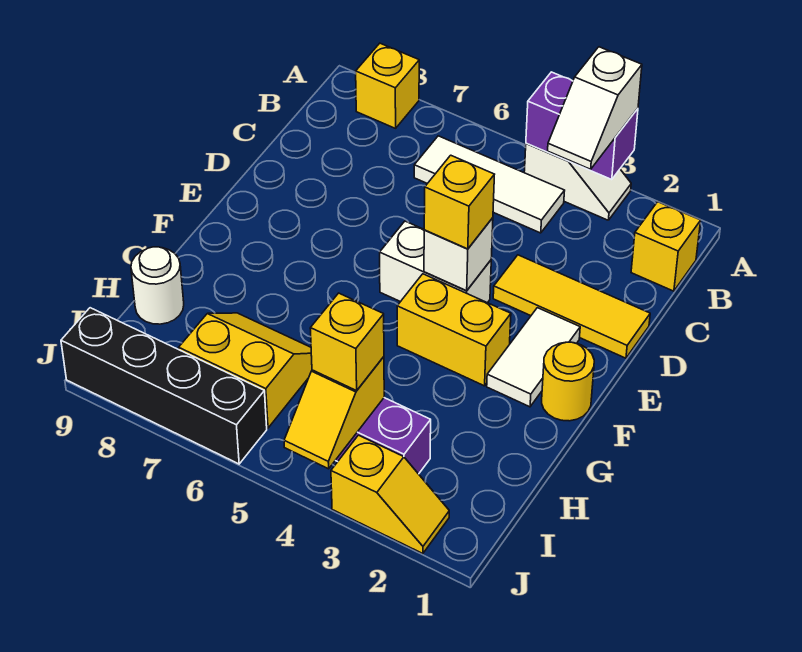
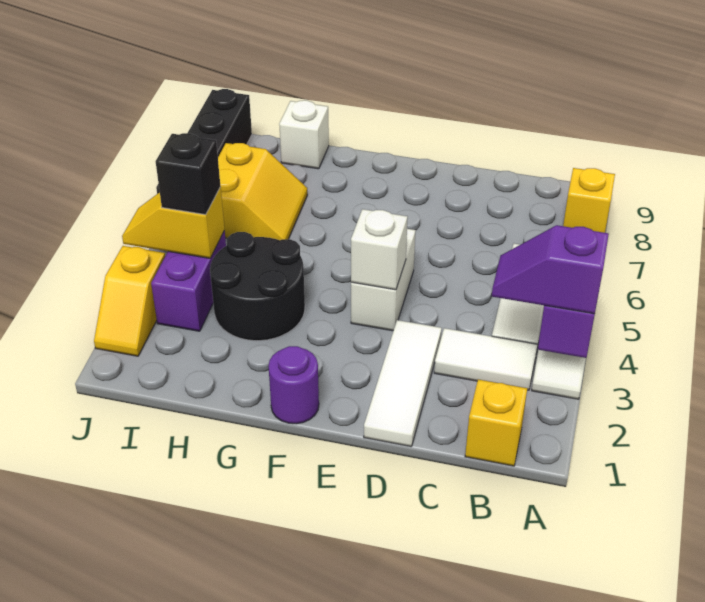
white slope A3:B3 level 3 top A -> purple slope A3:B3 level 3 top A
yellow tile D1:D3 level 1 -> white tile D1:D3 level 1
white tile E2:F2 level 1 -> white tile B3:C3 level 1
yellow brick E4 level 3 -> none
yellow round brick F1 level 1 -> purple round brick F1 level 1
yellow brick F3:F4 level 1 -> none
none -> black round brick G3:H4 level 1
white round brick H9 level 1 -> white brick H9 level 1
yellow brick I4 level 3 -> black brick I4 level 3

